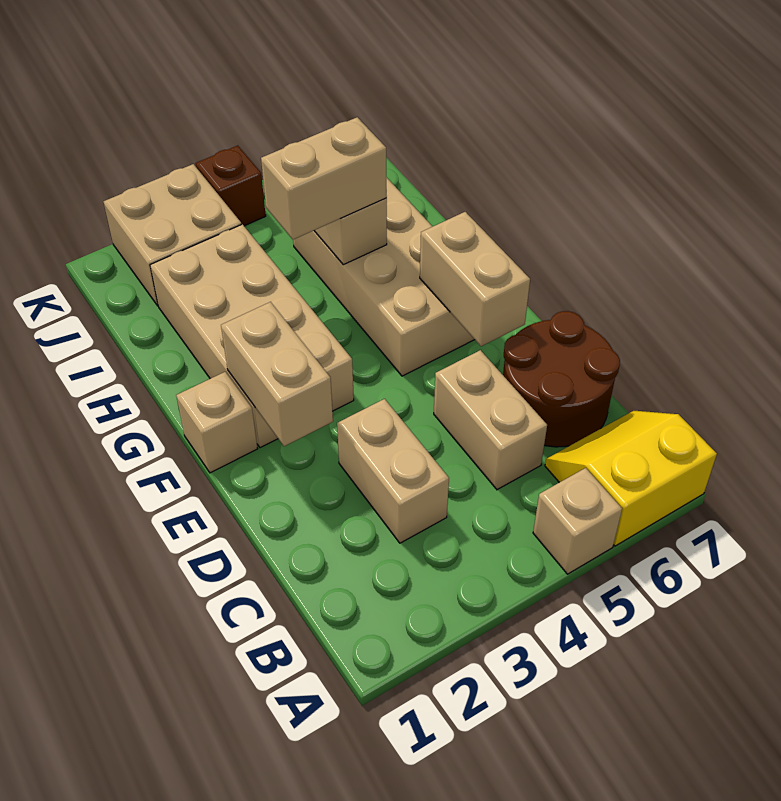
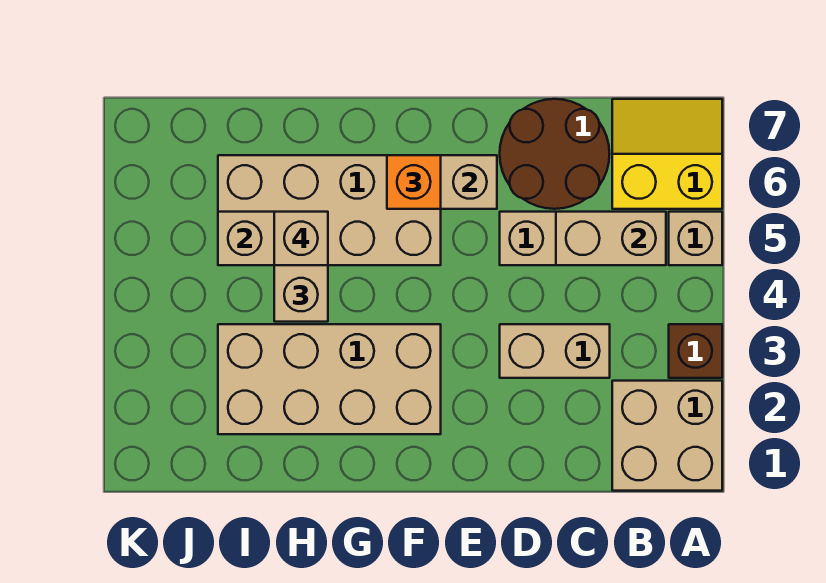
yellow slope A6:B7 level 1 top A -> yellow slope A6:B7 level 1 top 6
tan brick E2:F2 level 2 -> tan brick B5:C5 level 2
tan brick F1 level 1 -> tan brick H5 level 4
none -> orange brick F6 level 3
tan brick J2:K3 level 1 -> tan brick A1:B2 level 1
brown brick K4 level 1 -> brown brick A3 level 1

